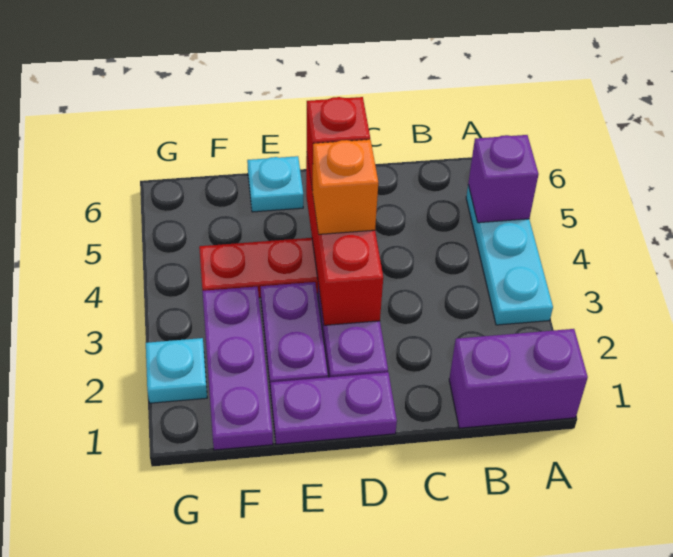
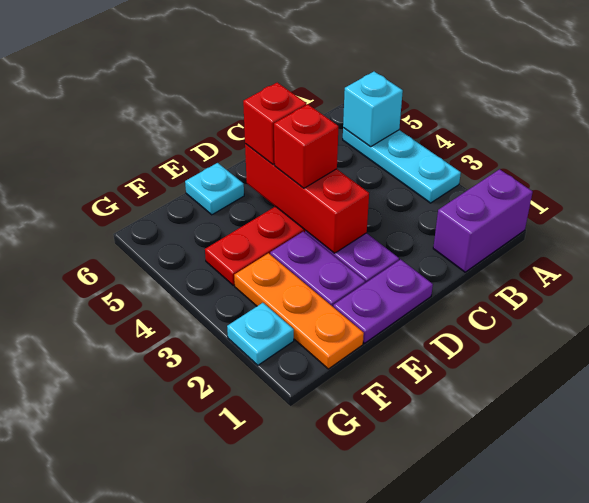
purple brick A5 level 2 -> cyan brick A5 level 2
orange brick D4 level 3 -> red brick D4 level 3
purple plate F1:F3 level 1 -> orange plate F1:F3 level 1

